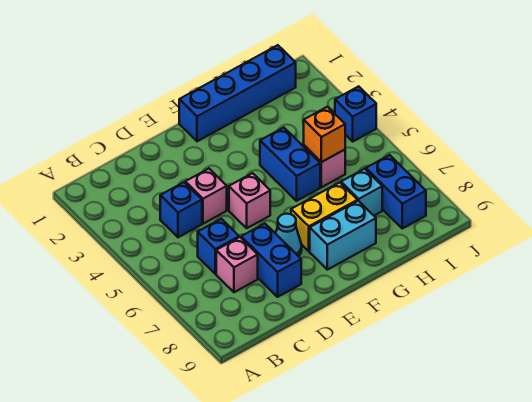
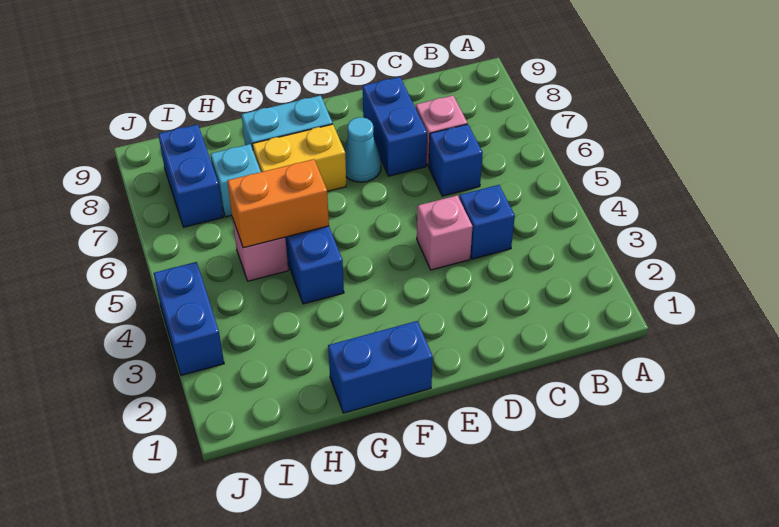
pink brick E5 level 1 -> none
blue brick F1:I1 level 1 -> blue brick F1:G1 level 1
orange brick H5 level 2 -> orange brick G5:H5 level 2
blue brick J4 level 1 -> blue brick J3:J4 level 1

